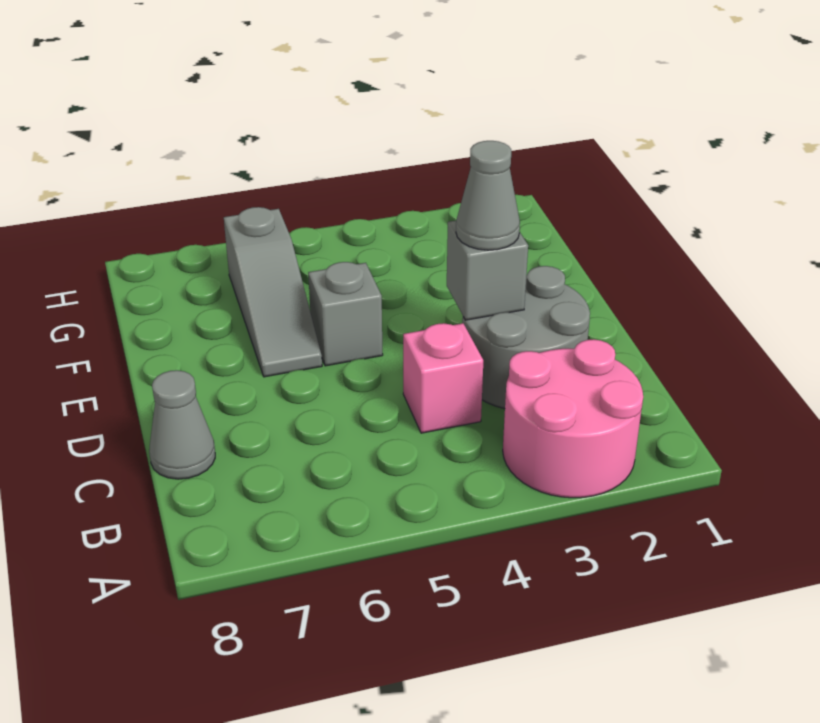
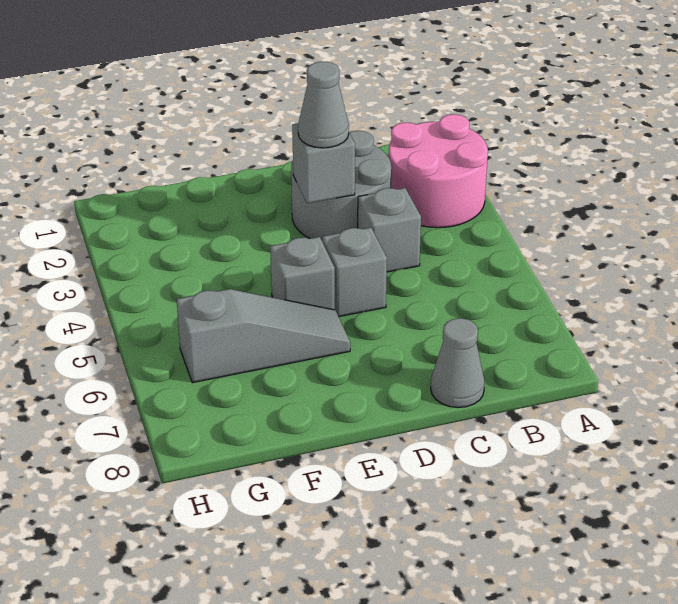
pink brick C4 level 1 -> grey brick C4 level 1
none -> grey brick D5 level 1

